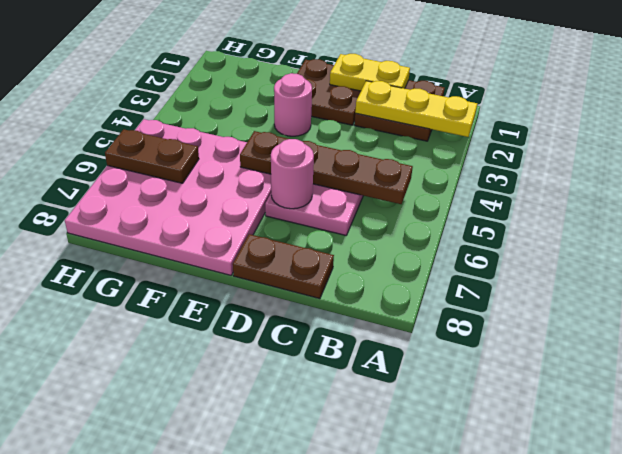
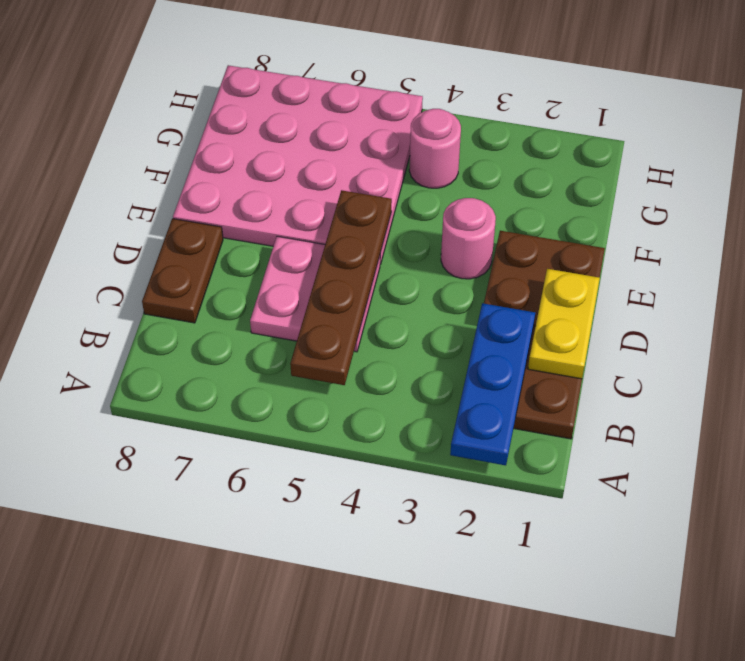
yellow plate A2:C2 level 2 -> blue plate A2:C2 level 2
pink round brick D6 level 2 -> pink round brick G4 level 1
brown plate G6:H6 level 2 -> none

